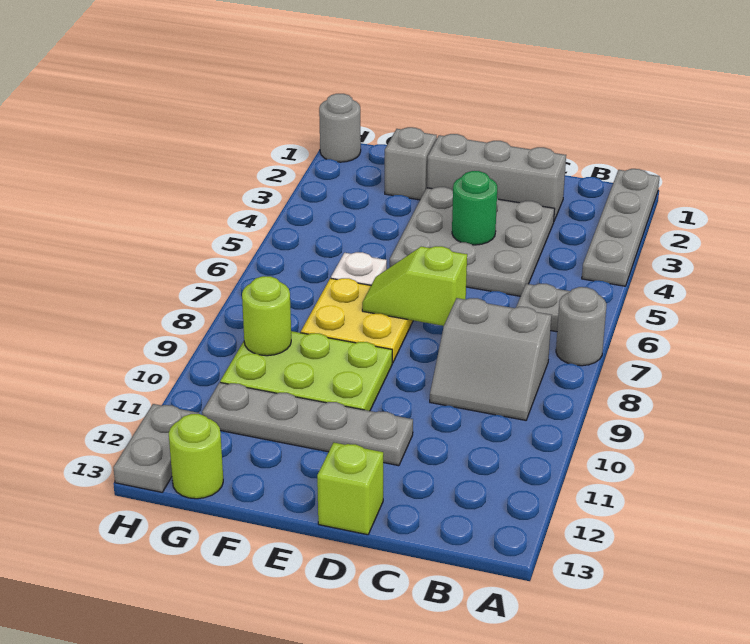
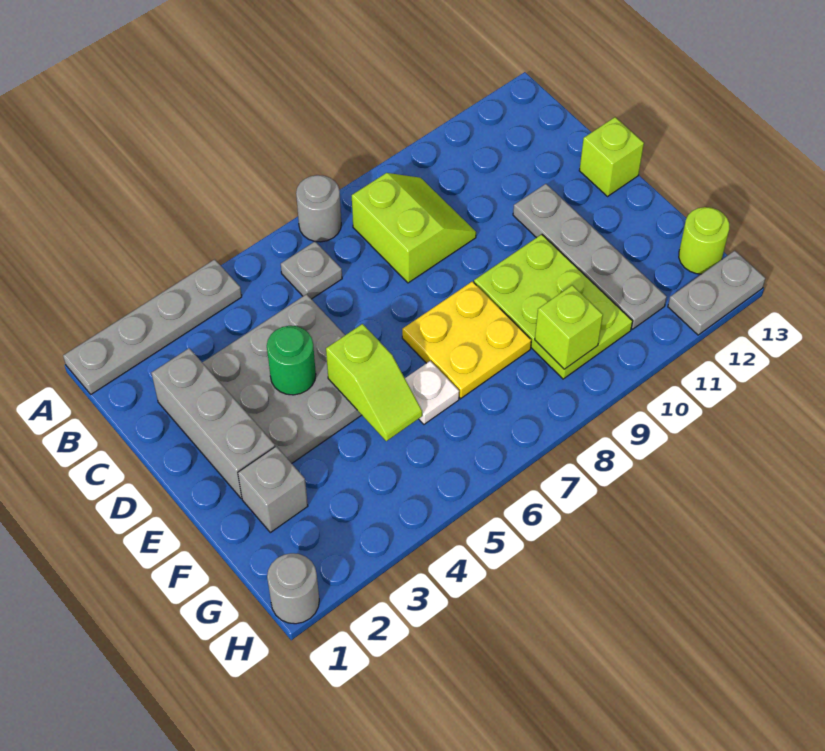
grey slope B8:C9 level 1 top 8 -> lime slope B8:C9 level 1 top 8
lime slope D7:E7 level 2 top D -> lime slope E5:F5 level 2 top E
lime round brick G9 level 2 -> lime brick G9 level 2

